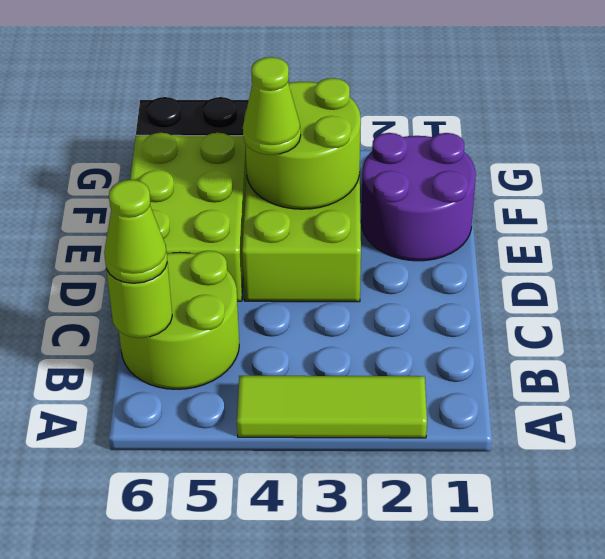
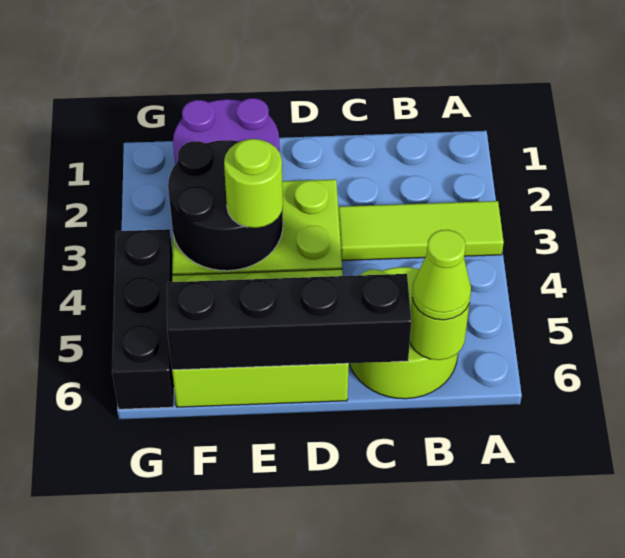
lime tile A2:A4 level 1 -> lime tile A3:C3 level 1
none -> black brick C6:F6 level 2
lime round brick E3:F4 level 2 -> black round brick E3:F4 level 2
lime cone E4 level 3 -> lime round brick E4 level 3

